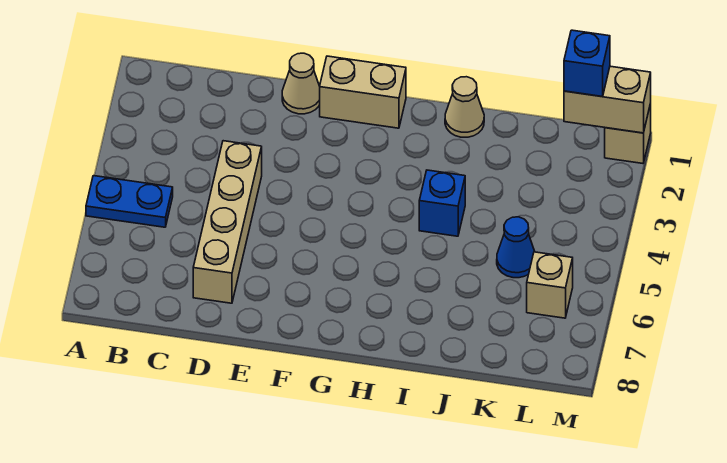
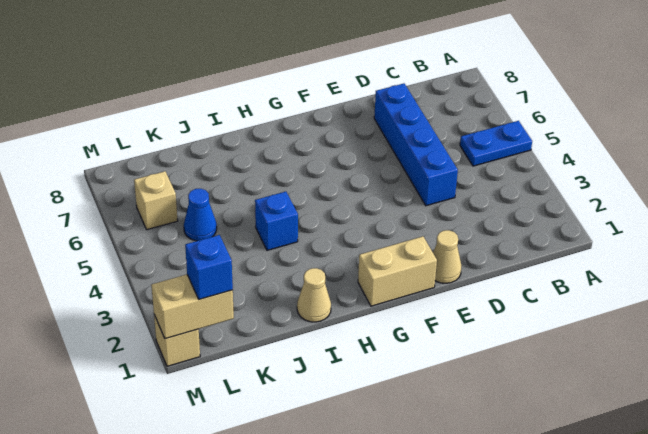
tan brick D4:D7 level 1 -> blue brick D4:D7 level 1

